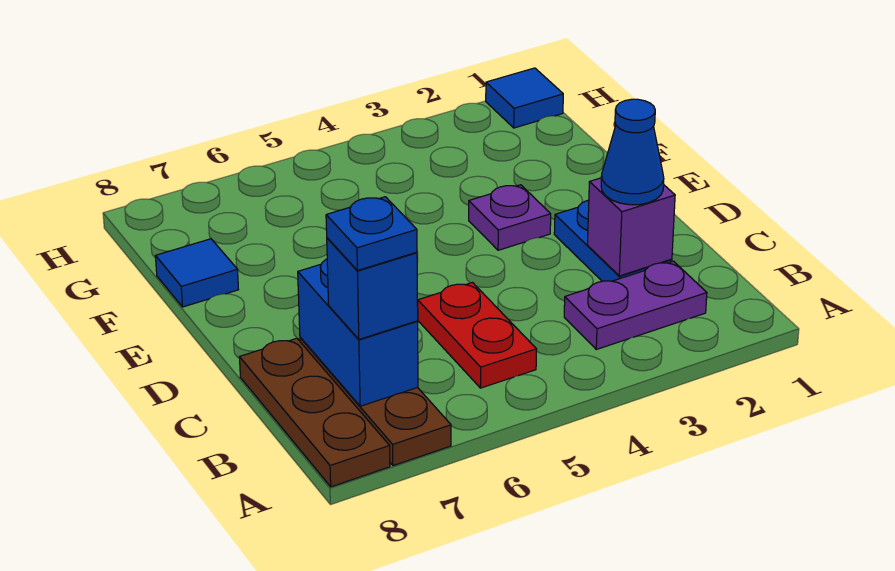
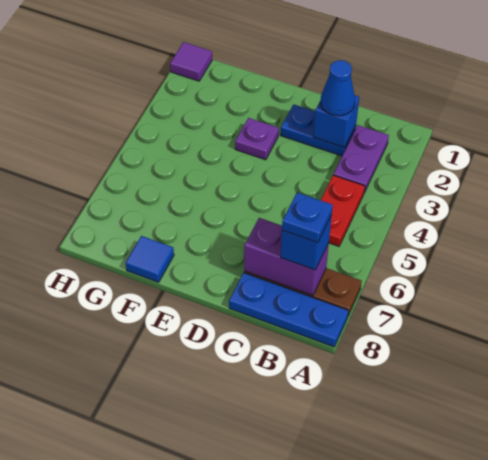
brown plate A8:C8 level 1 -> blue plate A8:C8 level 1
red plate B5:C5 level 1 -> red plate B4:B5 level 1
blue brick B7:C7 level 2 -> purple brick B7:C7 level 2
purple brick C2 level 2 -> blue brick C2 level 2
blue tile H1 level 1 -> purple tile H1 level 1

